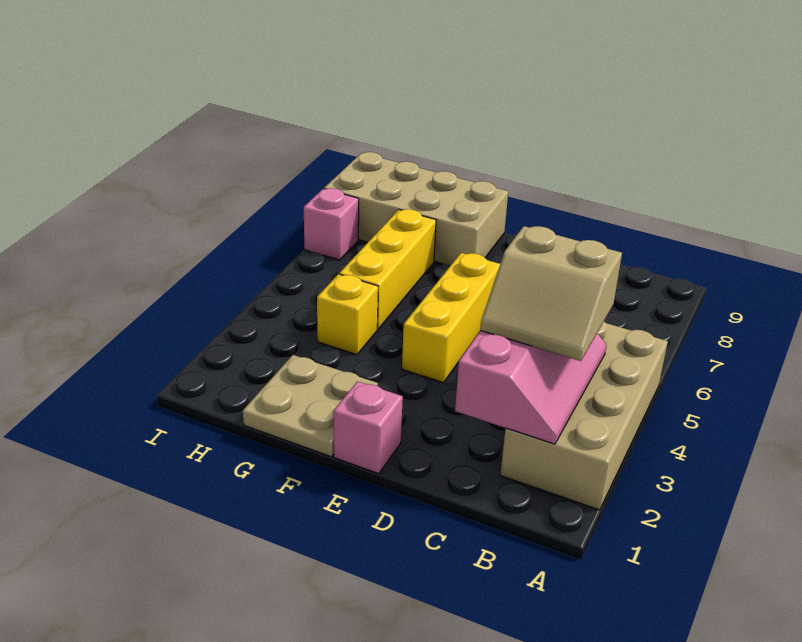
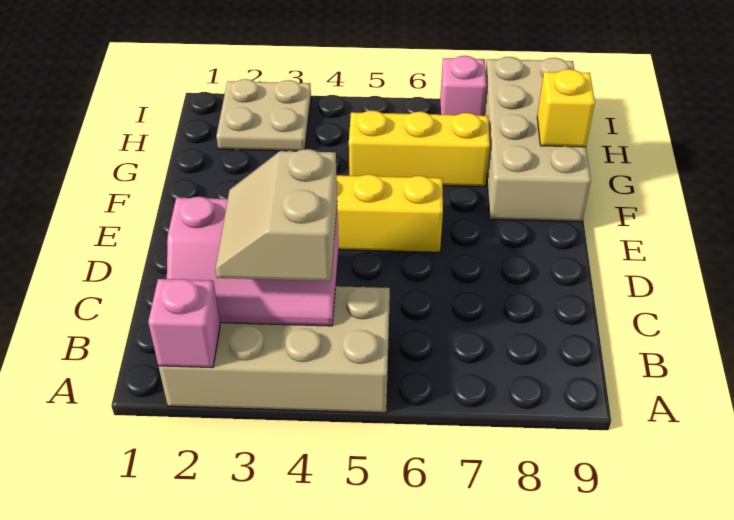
pink brick E1 level 1 -> pink brick A2 level 2
tan plate F1:G2 level 1 -> tan plate H2:I3 level 1
yellow brick G4 level 1 -> yellow brick G9 level 2

